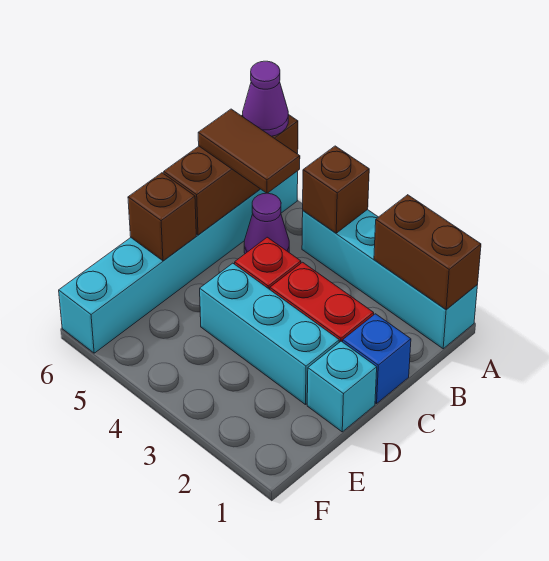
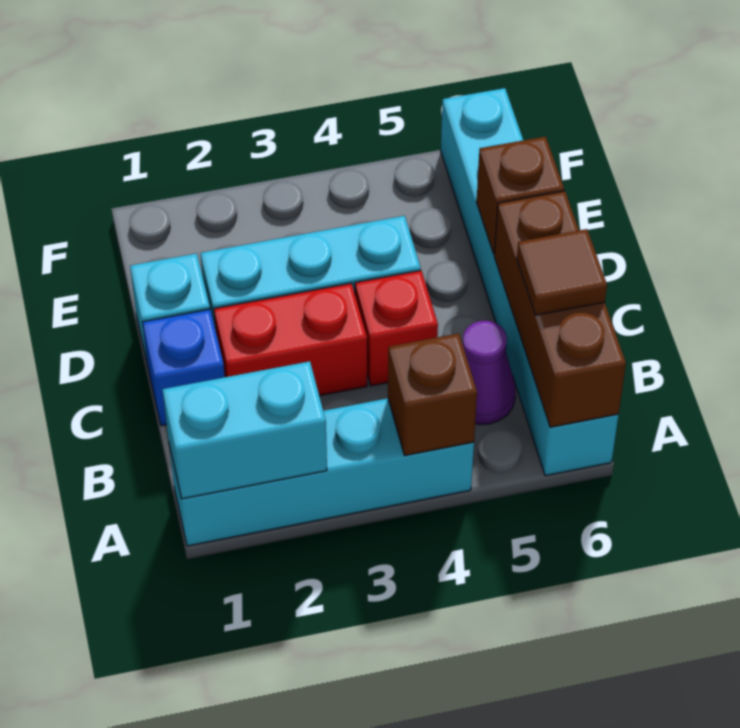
brown brick A1:A2 level 2 -> cyan brick A1:A2 level 2
purple cone A6 level 3 -> none
brown tile B5:B6 level 3 -> brown tile B6 level 3

